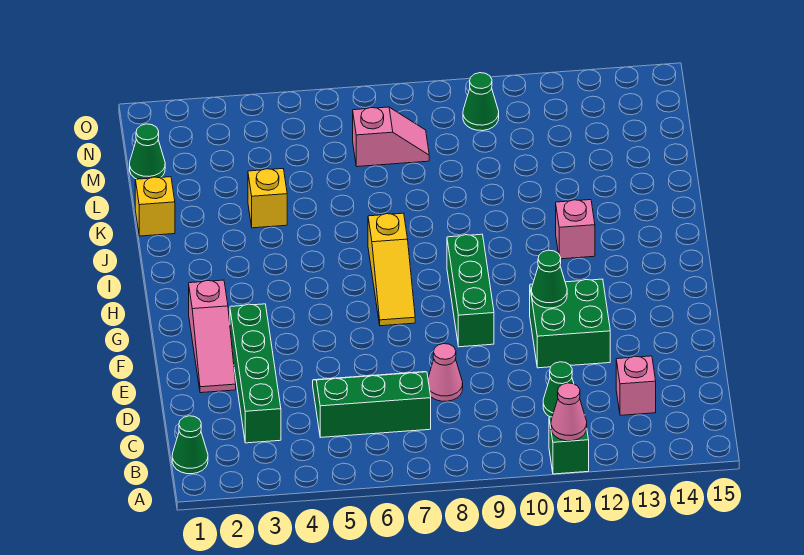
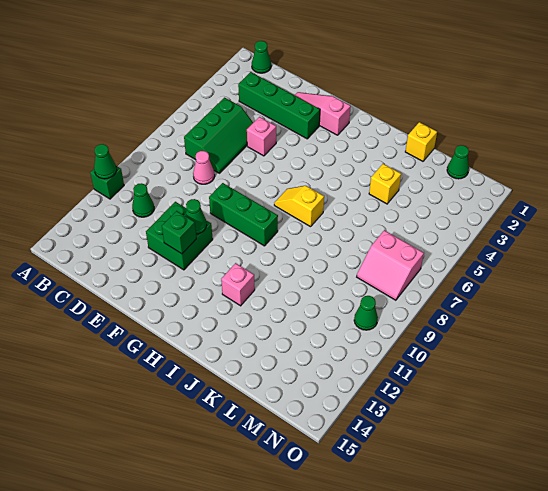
pink cone A11 level 2 -> green cone A11 level 2
pink brick C13 level 1 -> pink brick E5 level 1
none -> green brick F12 level 2
yellow slope G7:I7 level 1 top I -> yellow slope H7:I7 level 1 top I
pink slope M7:M8 level 1 top 7 -> pink slope M7:N8 level 1 top 7

